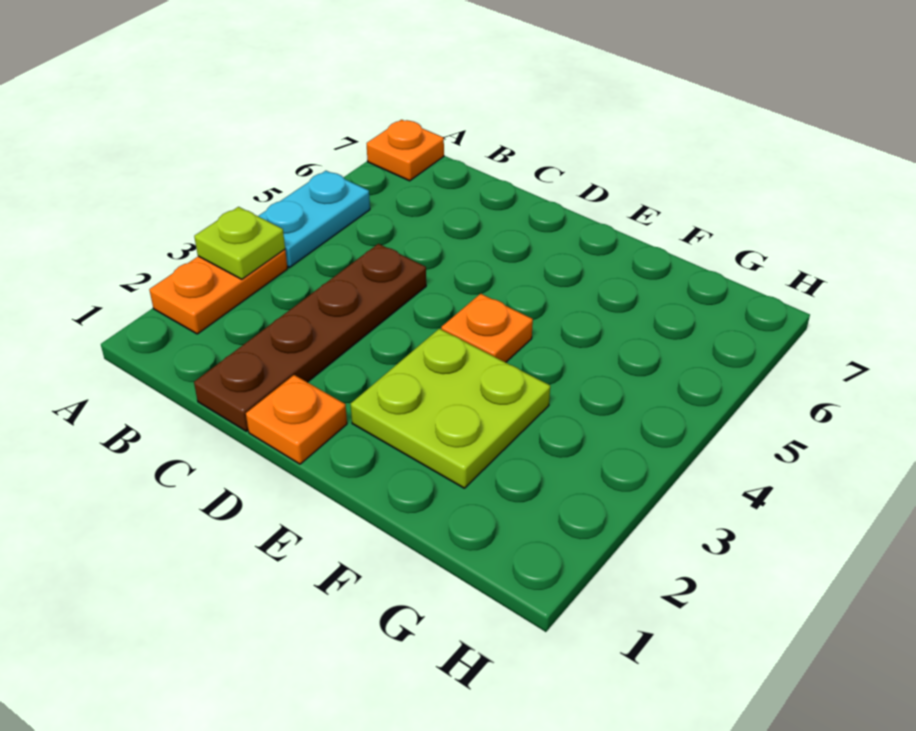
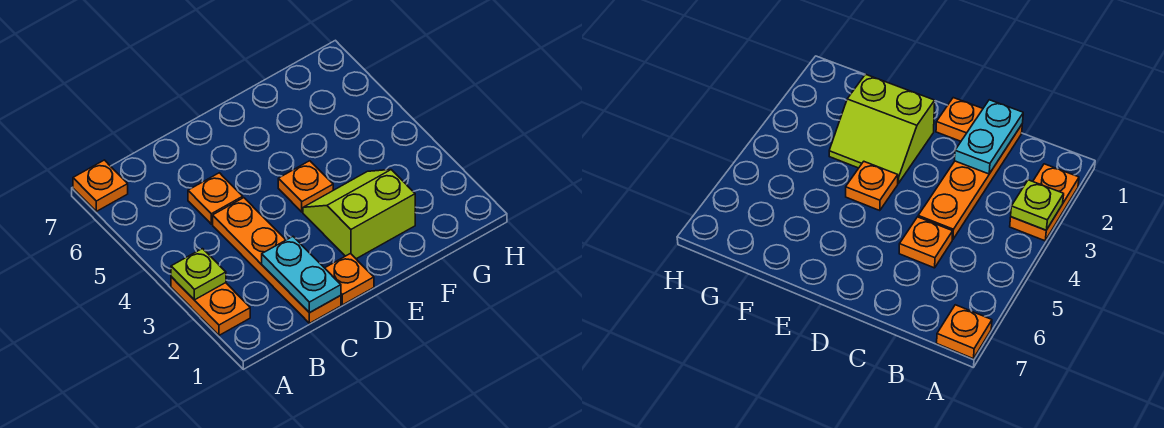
cyan plate A4:A5 level 1 -> cyan plate C1:C2 level 2
brown plate C1:C4 level 1 -> orange plate C1:C4 level 1
none -> orange plate C5 level 1
lime plate E2:F3 level 1 -> lime slope E2:F3 level 1 top 2

